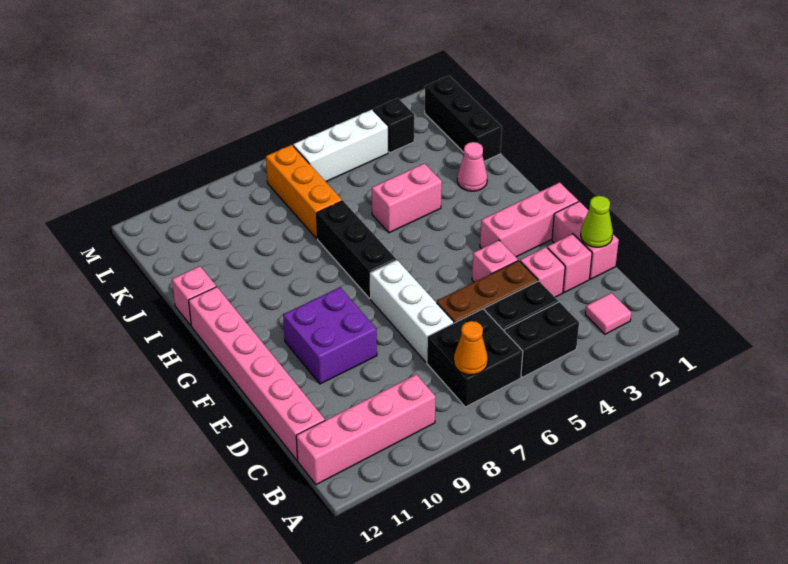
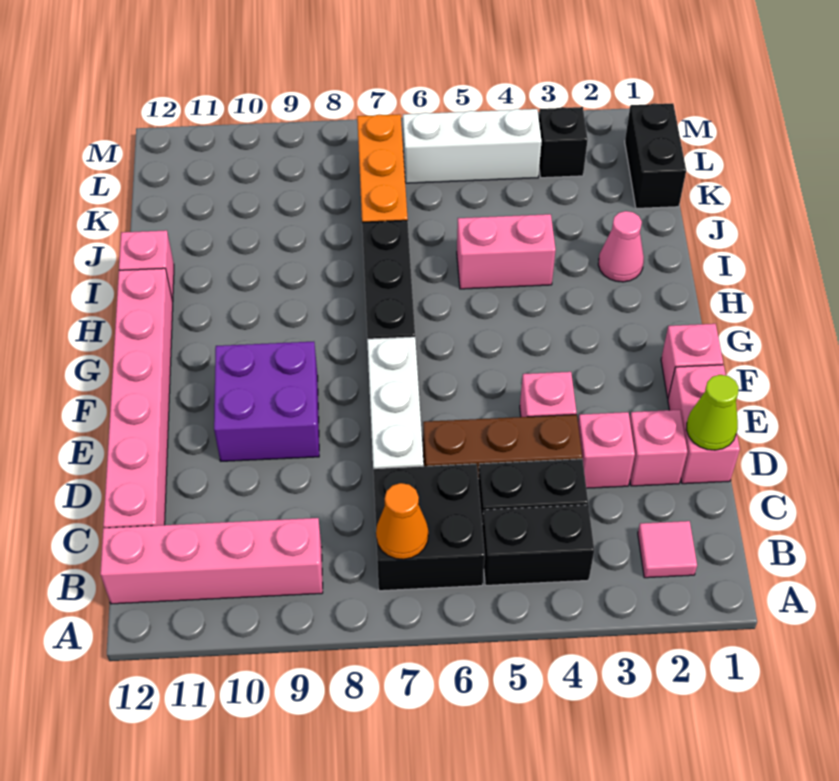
pink brick F1:F3 level 1 -> pink brick F1 level 1
black brick J1:L1 level 1 -> black brick K1:L1 level 1

